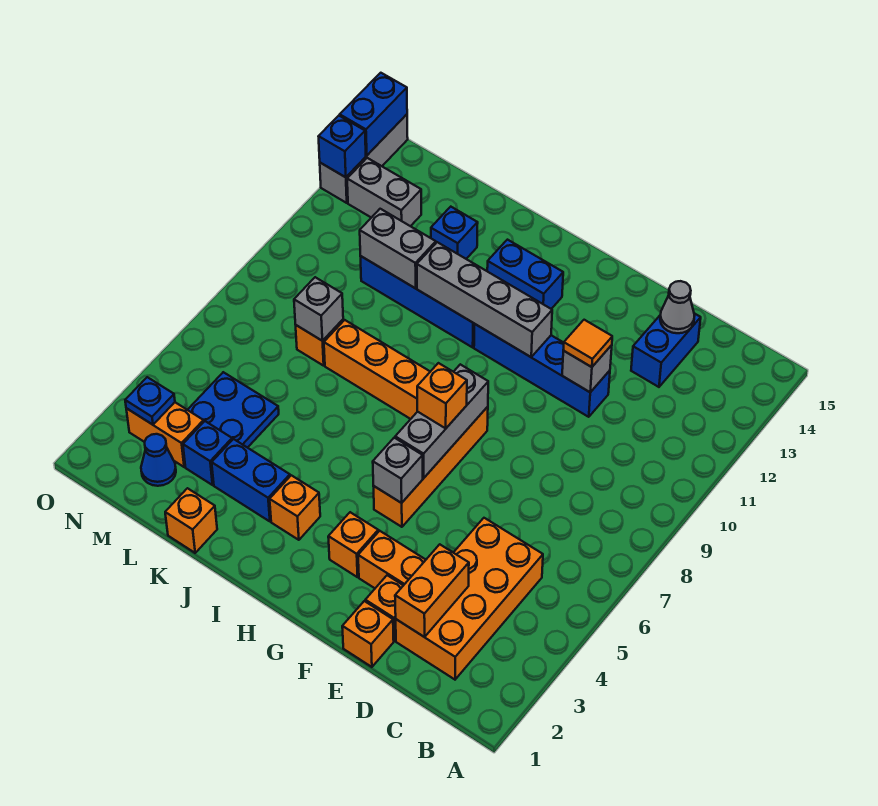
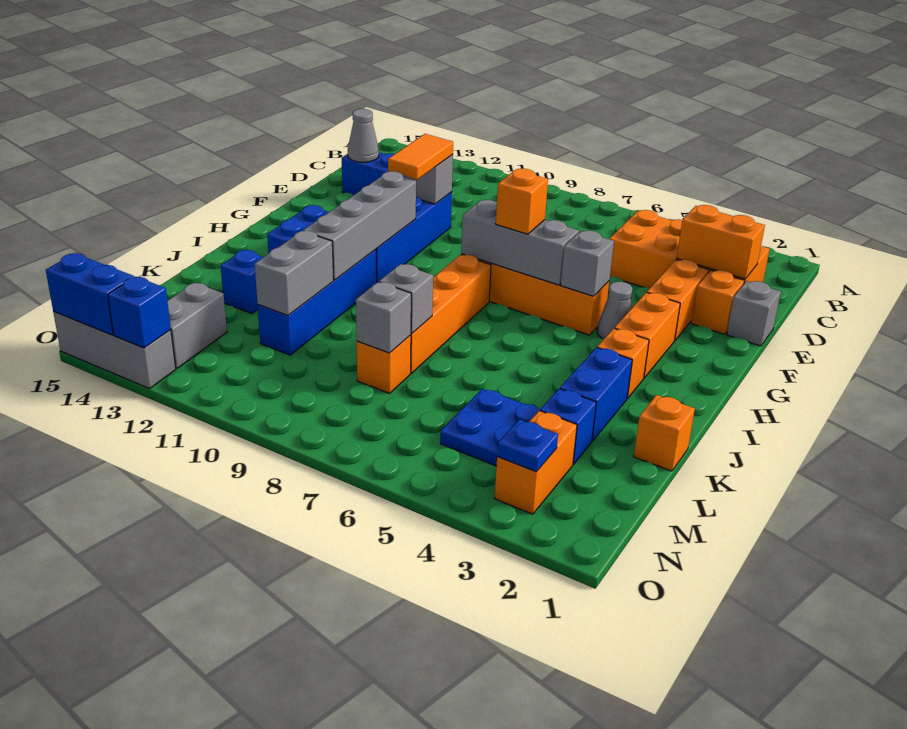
orange brick E1 level 1 -> grey brick E1 level 1
orange tile E11 level 3 -> orange tile E11:F11 level 3
orange brick G3 level 1 -> orange brick G3:H3 level 1
none -> grey cone G4 level 1
none -> grey brick K8 level 2
blue cone M2 level 1 -> none

